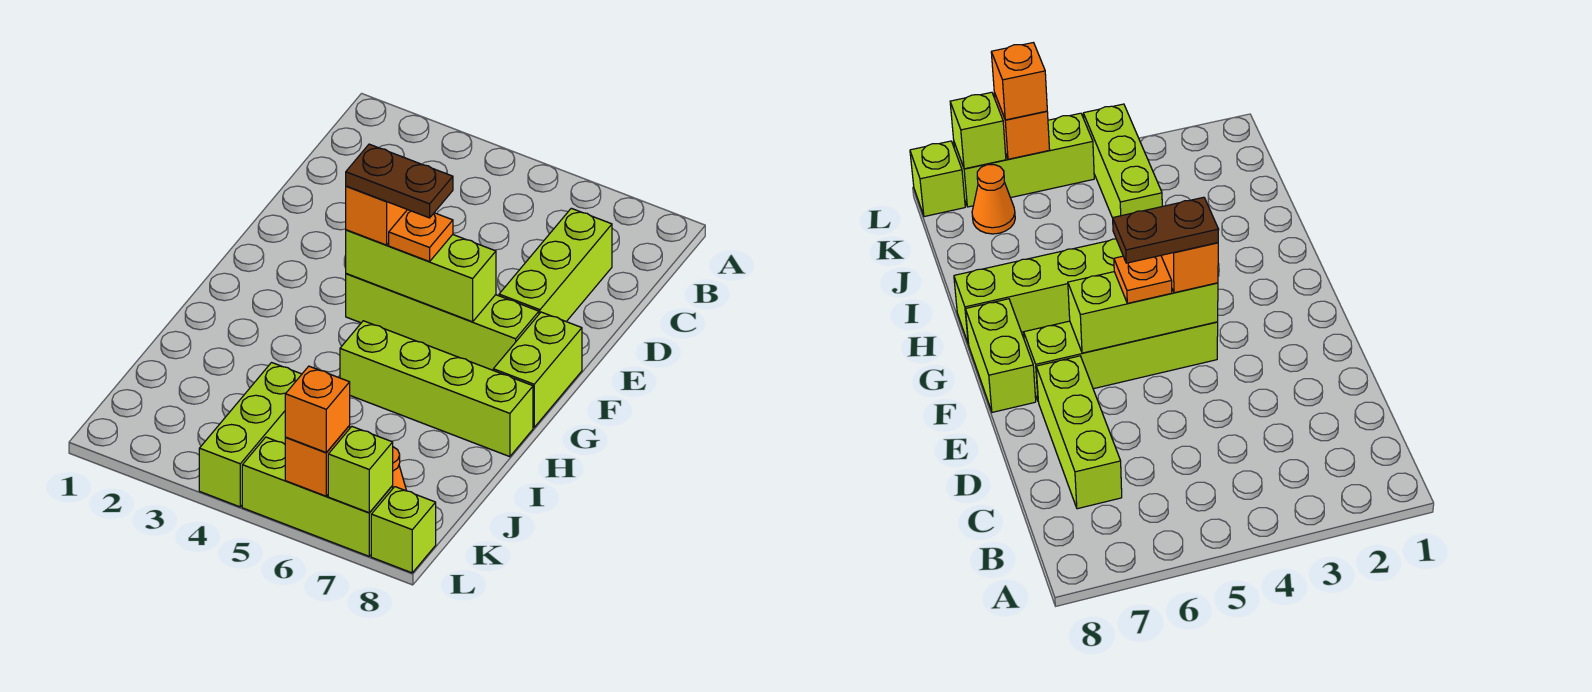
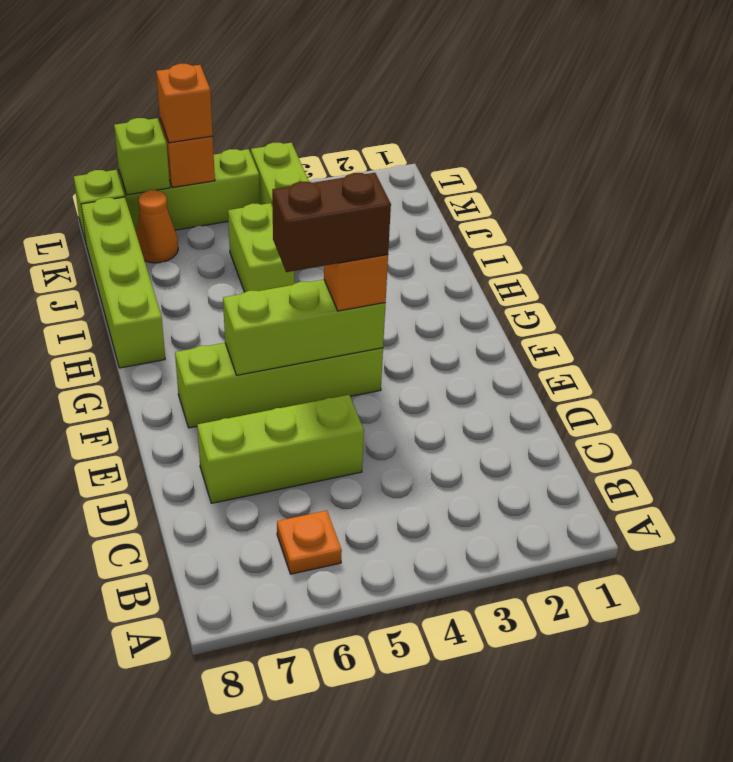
lime brick C7:E7 level 1 -> lime brick D5:D7 level 1
brown plate F4:F5 level 4 -> brown brick F4:F5 level 4
orange plate F5 level 3 -> orange plate B6 level 1
lime brick F8:G8 level 1 -> lime brick I5:J5 level 1
lime brick H5:H8 level 1 -> lime brick H8:K8 level 1

